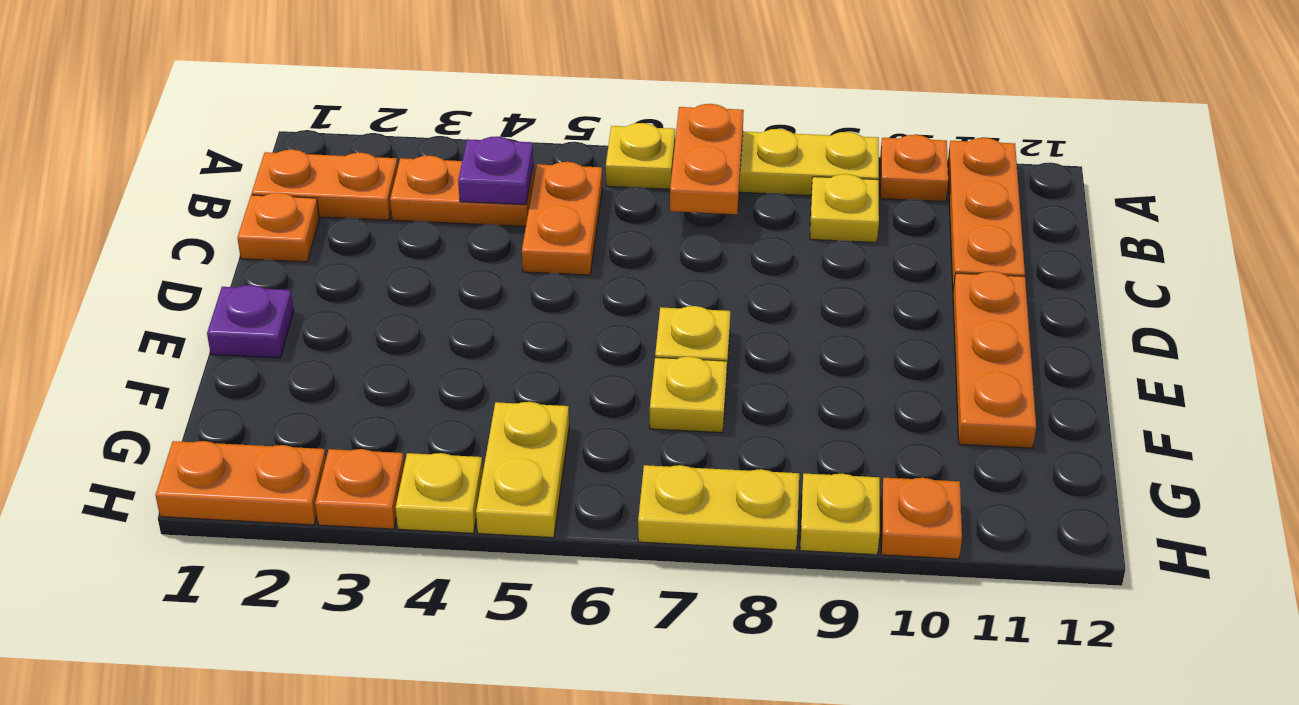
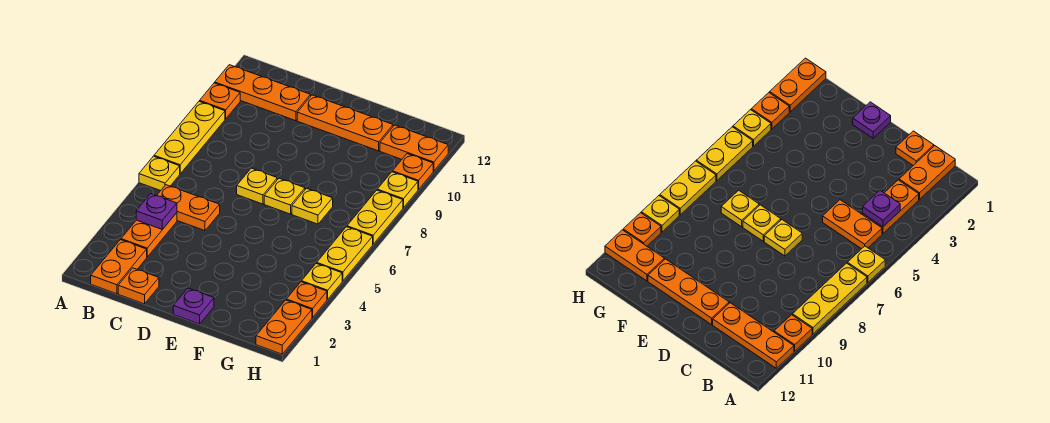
orange plate A7:B7 level 2 -> orange plate G11:H11 level 1
yellow plate B9 level 1 -> yellow plate D7 level 1
yellow plate G5:H5 level 1 -> yellow plate H5:H6 level 1

